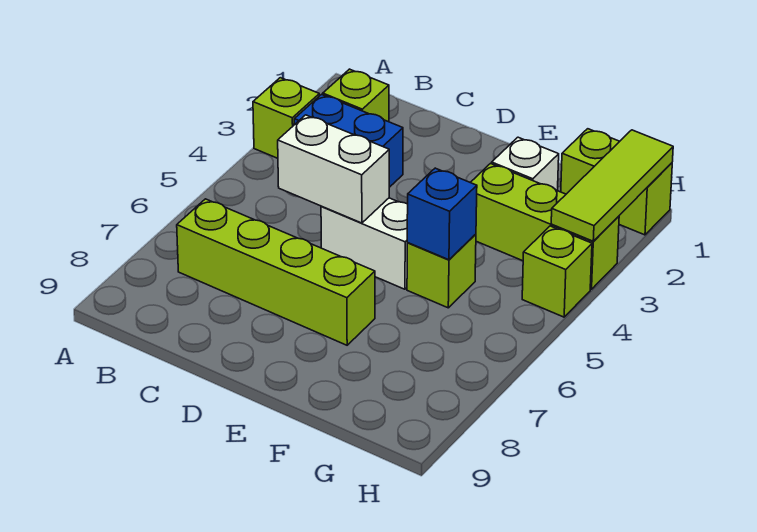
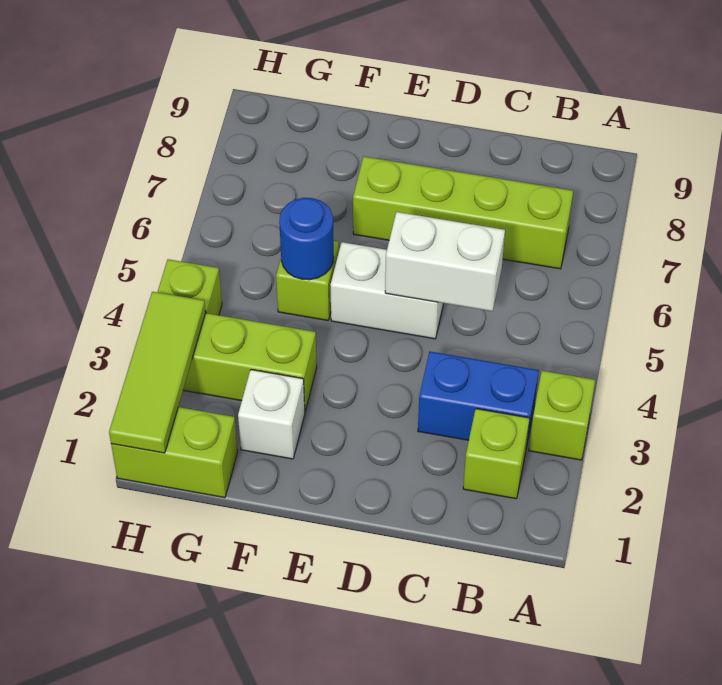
blue brick F5 level 2 -> blue round brick F5 level 2

